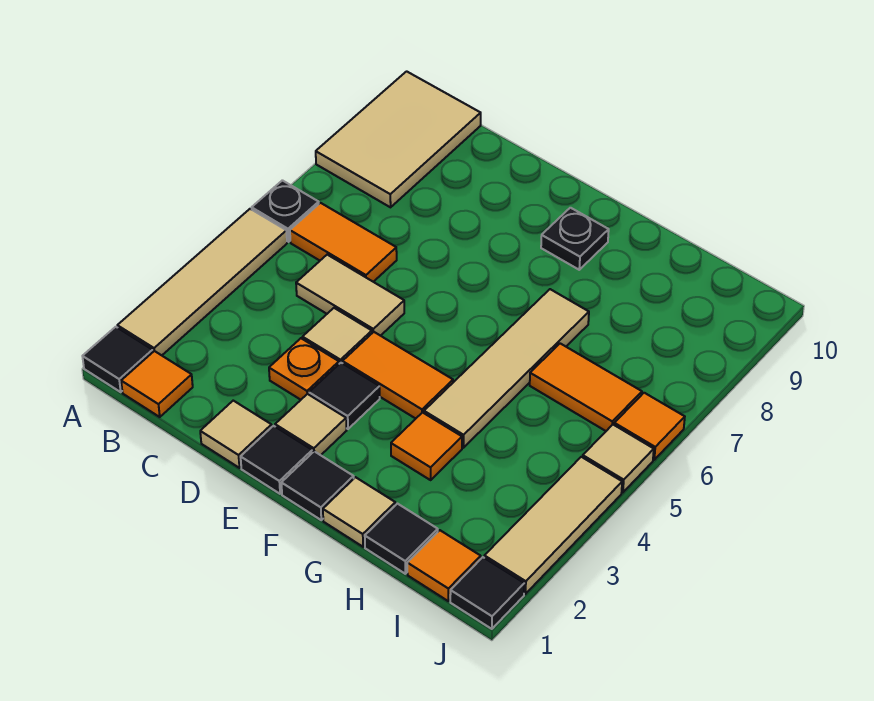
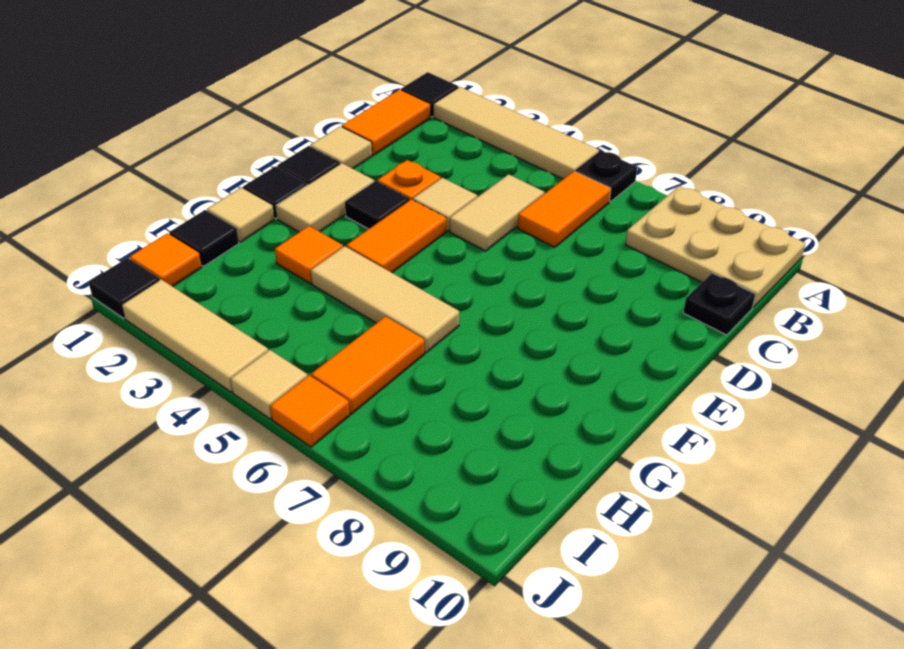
tan tile A8:B10 level 1 -> tan plate A8:B10 level 1
orange tile B1 level 1 -> orange tile B1:C1 level 1
tan tile E2 level 1 -> tan tile E2:F2 level 1
black plate F9 level 1 -> black plate C10 level 1
tan tile G4:G7 level 1 -> tan tile G4:G6 level 1

